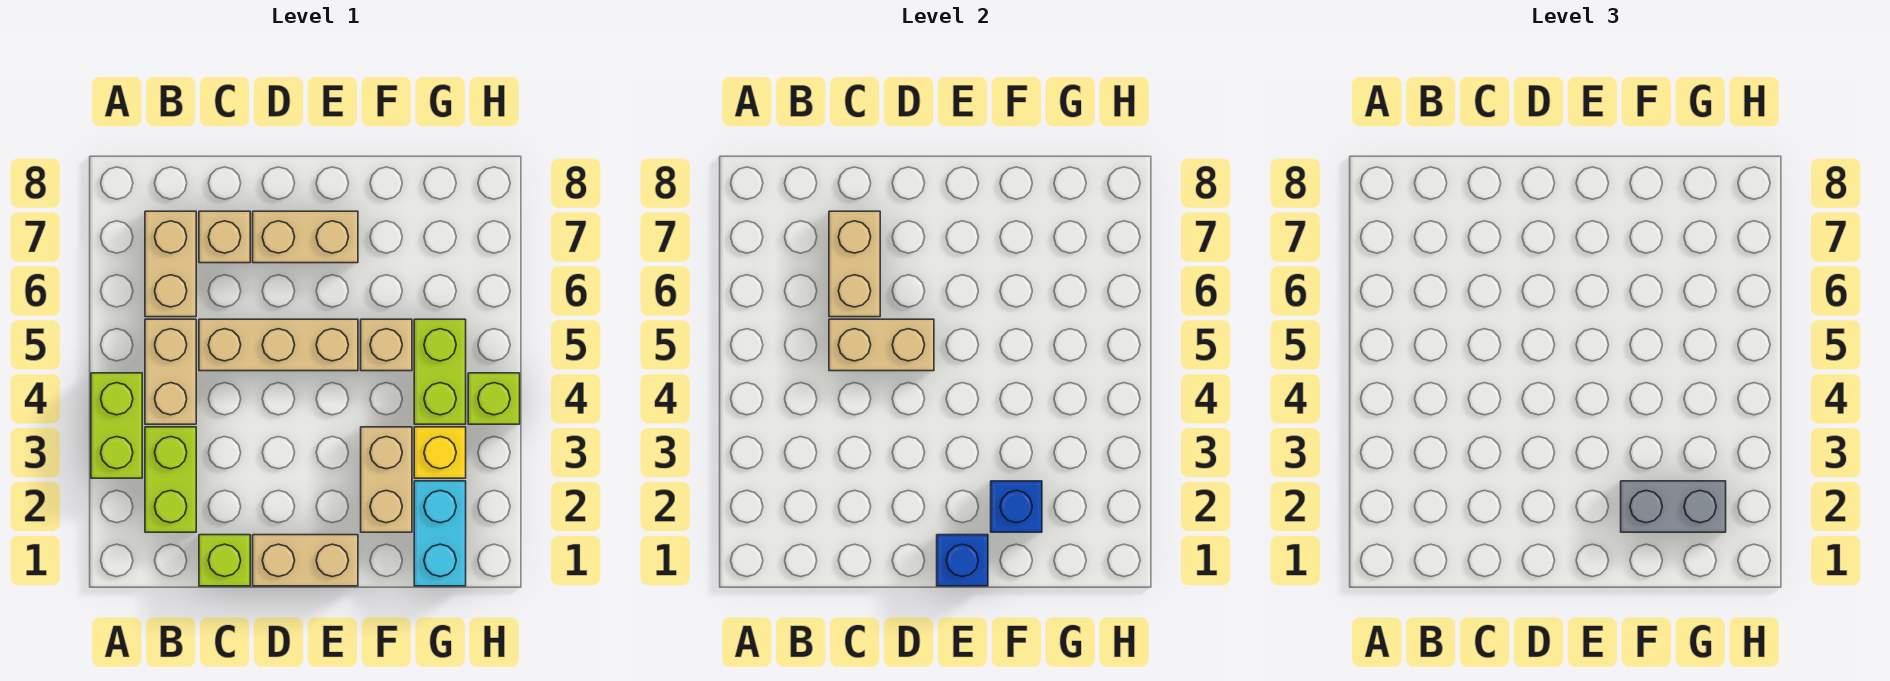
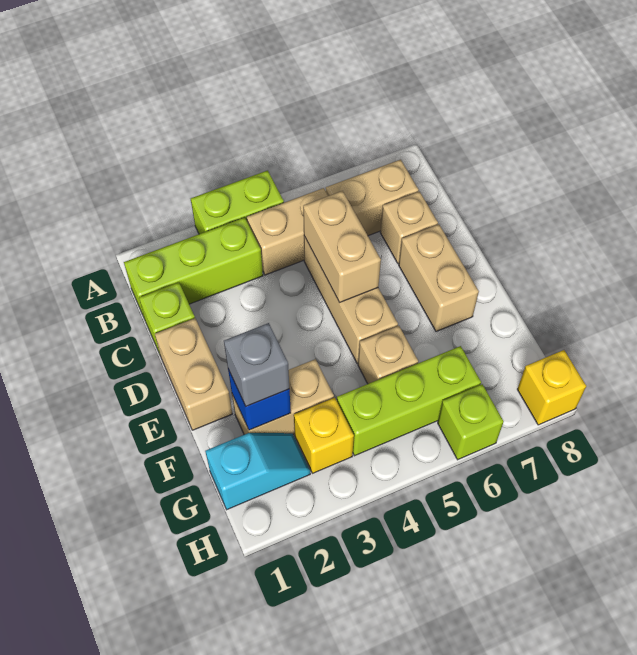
lime brick B2:B3 level 1 -> lime brick B1:B3 level 1
tan brick C6:C7 level 2 -> none
blue brick E1 level 2 -> none
grey brick F2:G2 level 3 -> grey brick F2 level 3
cyan brick G1:G2 level 1 -> cyan slope G1:G2 level 1 top 1
lime brick G4:G5 level 1 -> lime brick G4:G6 level 1
lime brick H4 level 1 -> lime brick H6 level 1
none -> yellow brick H8 level 1

